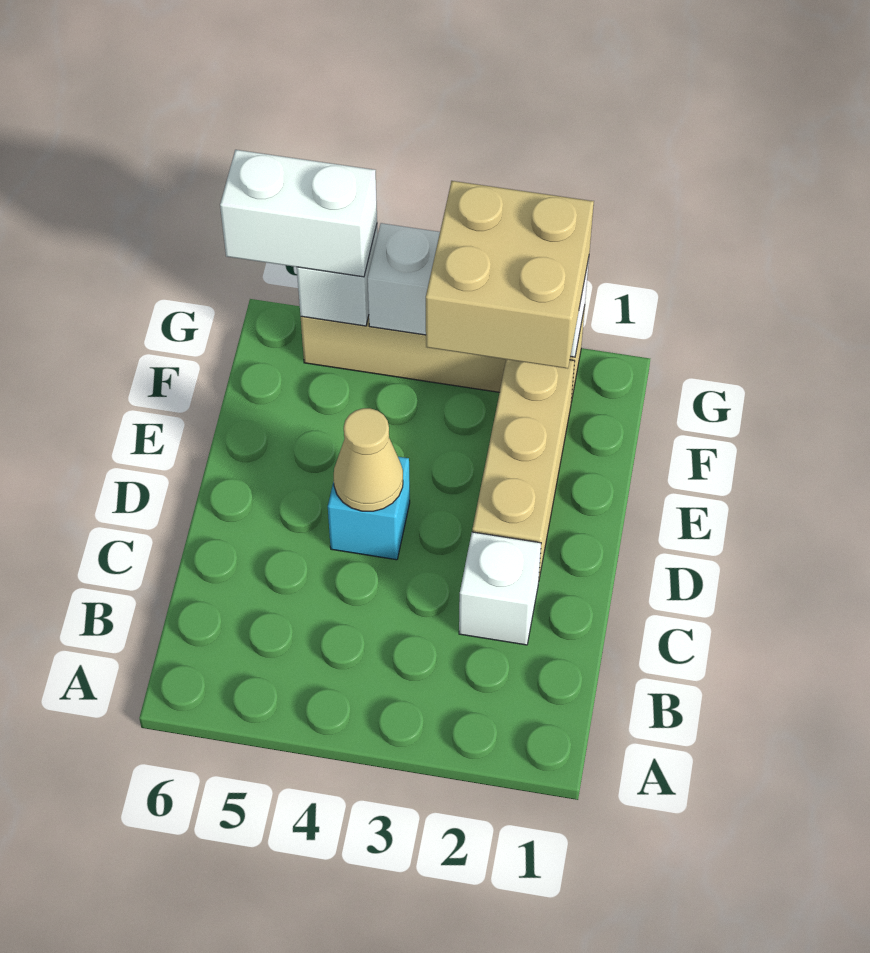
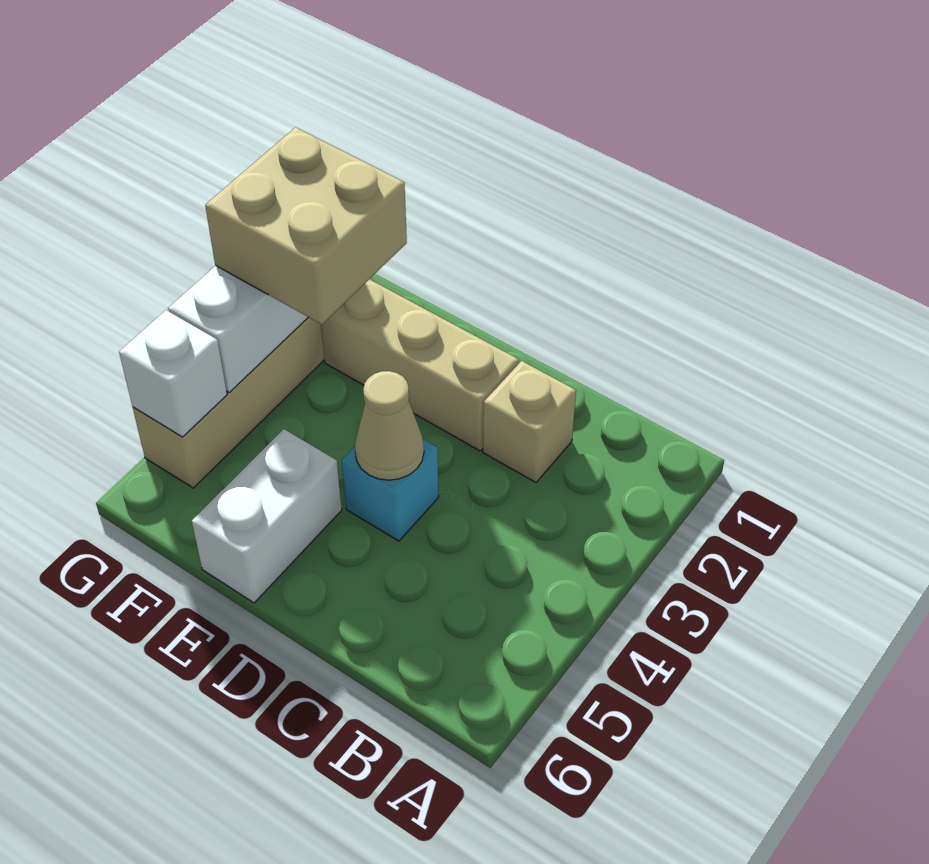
white brick C2 level 1 -> tan brick C2 level 1
white brick G5:G6 level 3 -> white brick E5:E6 level 1

